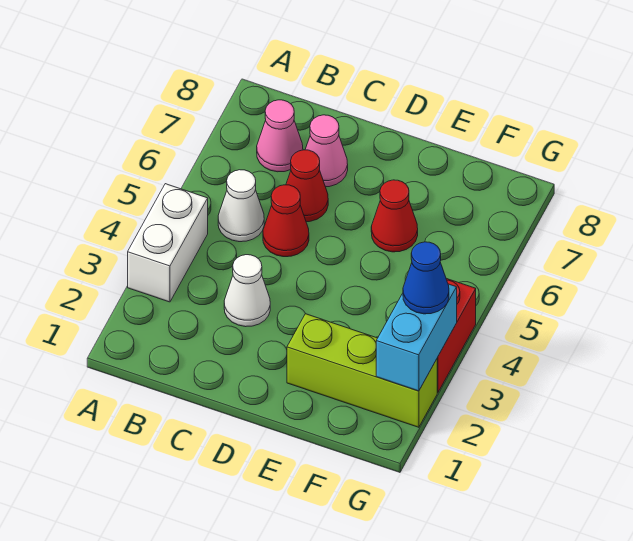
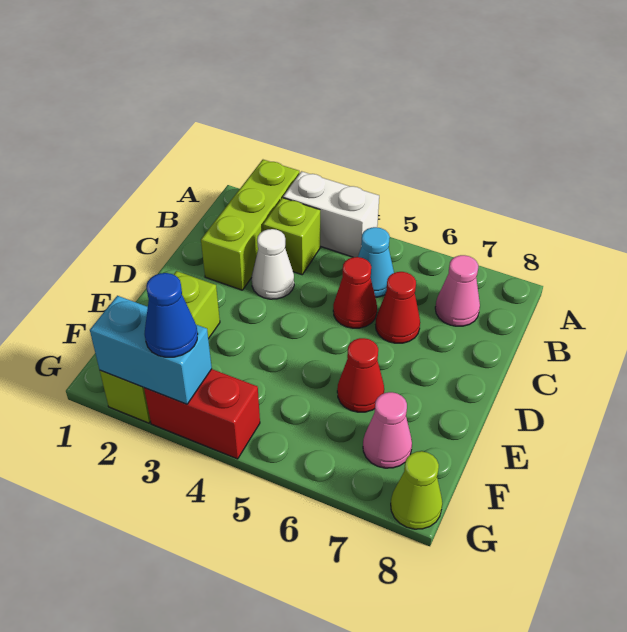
none -> lime brick A2:C2 level 1
none -> lime brick B3 level 1
white cone B5 level 1 -> cyan cone B5 level 1
pink cone C7 level 1 -> pink cone F7 level 1
none -> lime cone G8 level 1

